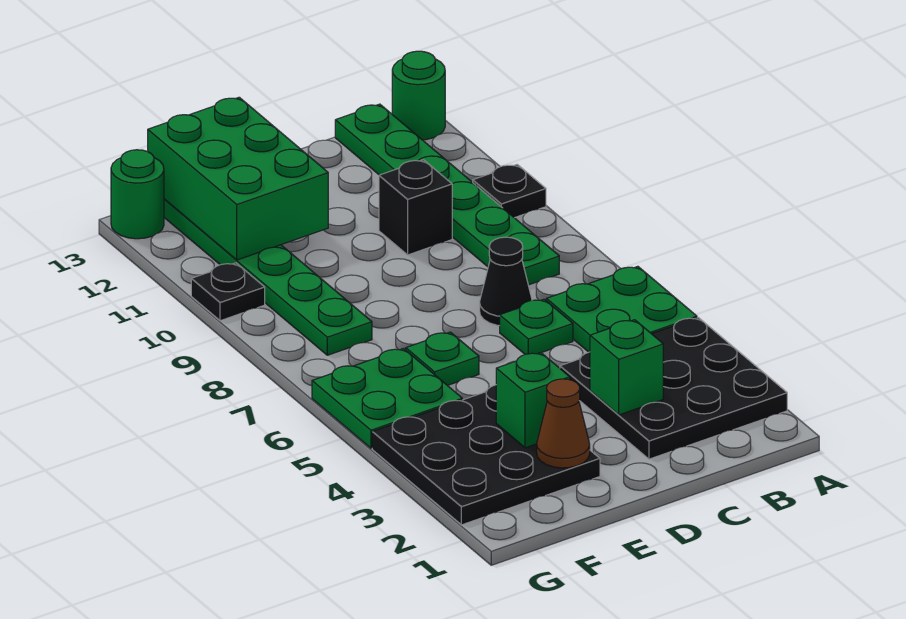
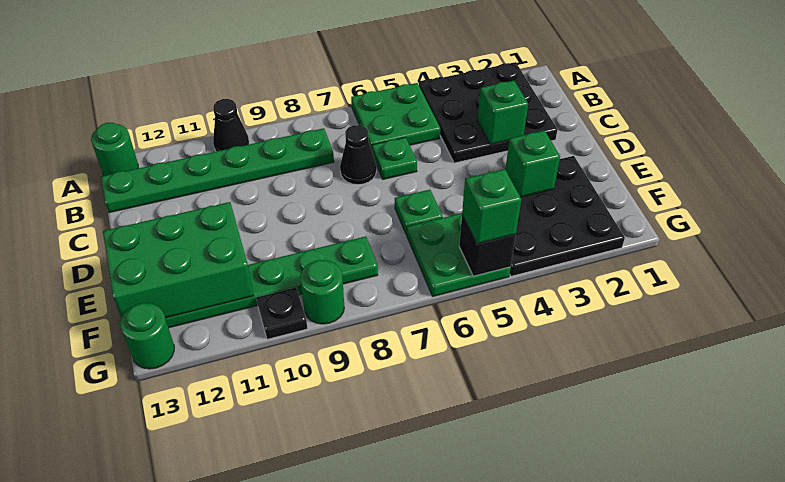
black plate A10 level 1 -> black cone A10 level 1
black brick C10 level 1 -> black brick G5 level 2
brown cone E2 level 2 -> none
none -> green brick G5 level 3
none -> green round brick G9 level 1

